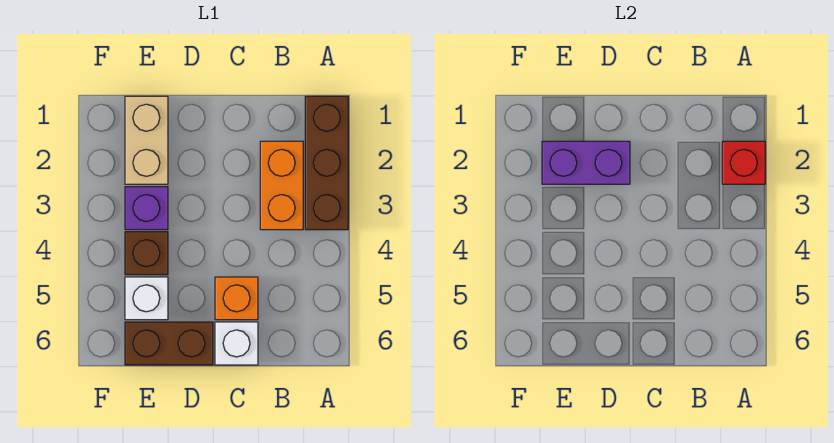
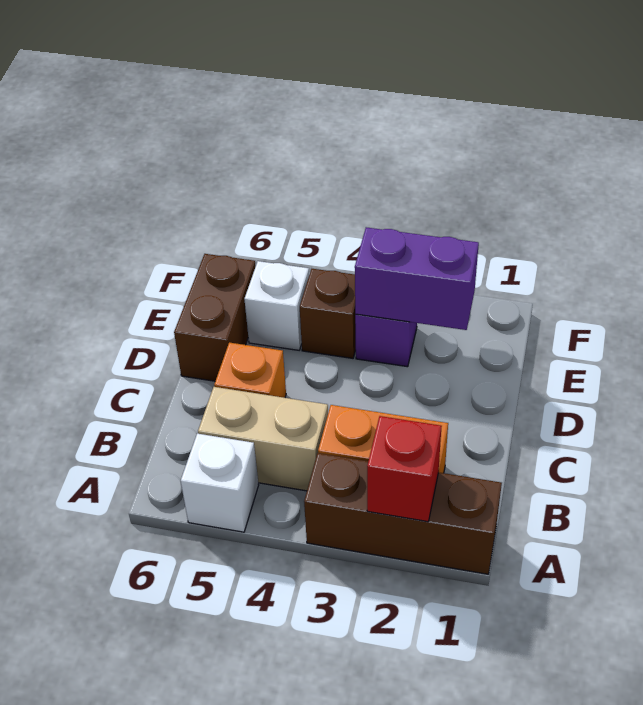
white brick C6 level 1 -> white brick A5 level 1
purple brick D2:E2 level 2 -> purple brick E2:E3 level 2
tan brick E1:E2 level 1 -> tan brick B4:B5 level 1

